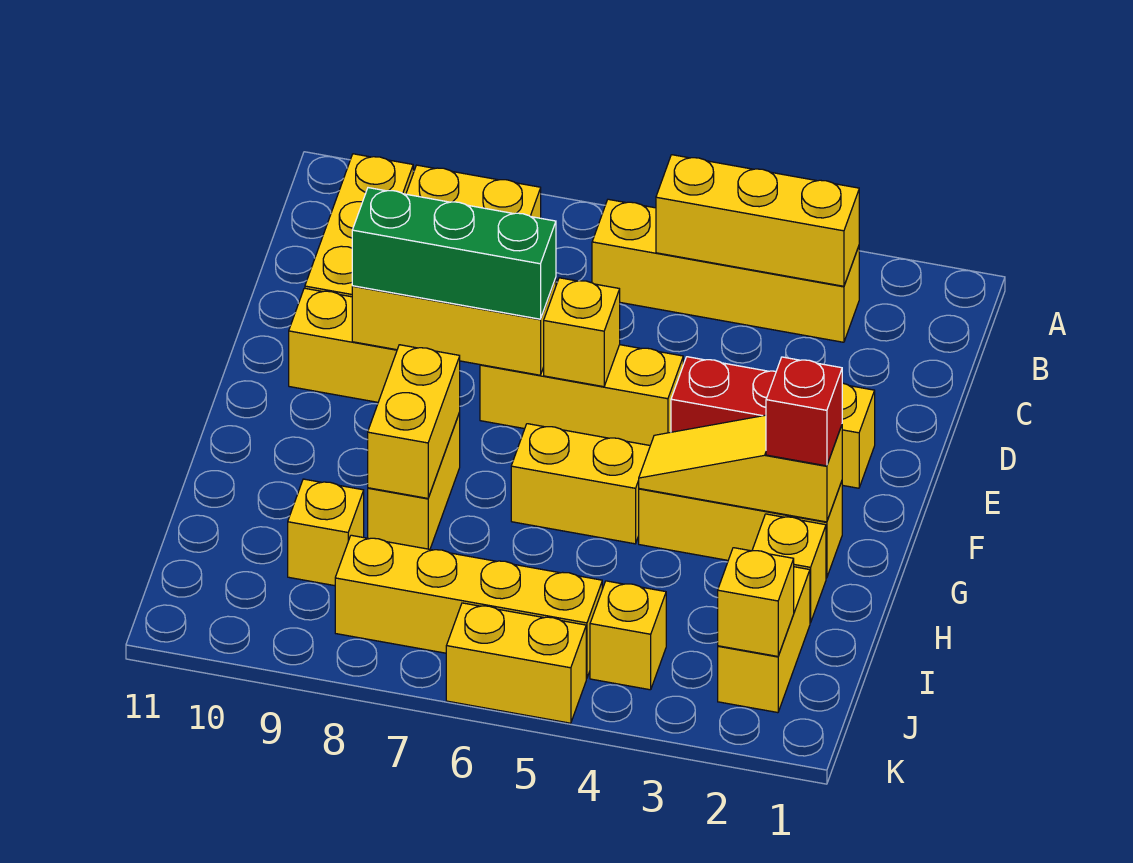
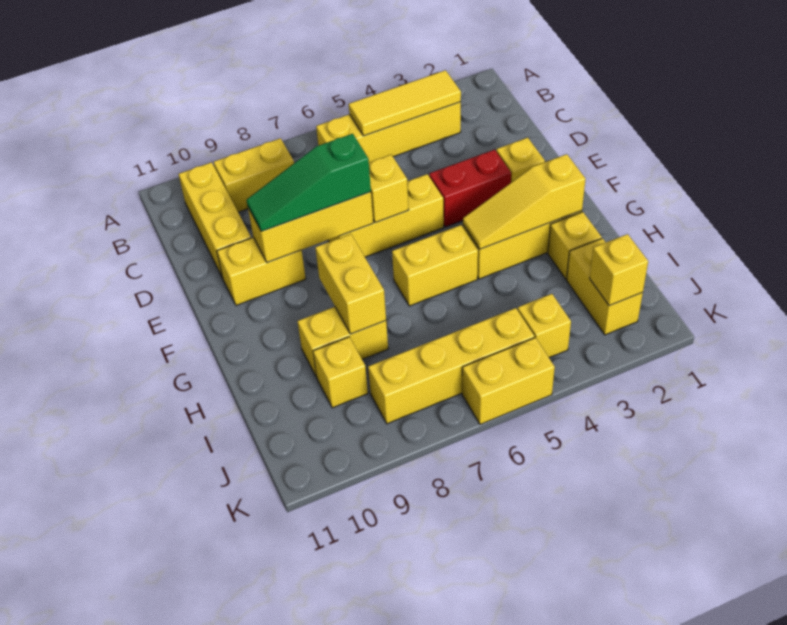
yellow brick B3:B5 level 2 -> yellow tile B3:B5 level 2
green brick E7:E9 level 3 -> green slope E7:E9 level 3 top 7
red brick G2 level 3 -> none
yellow brick G8:H8 level 1 -> yellow brick H8:H9 level 1

